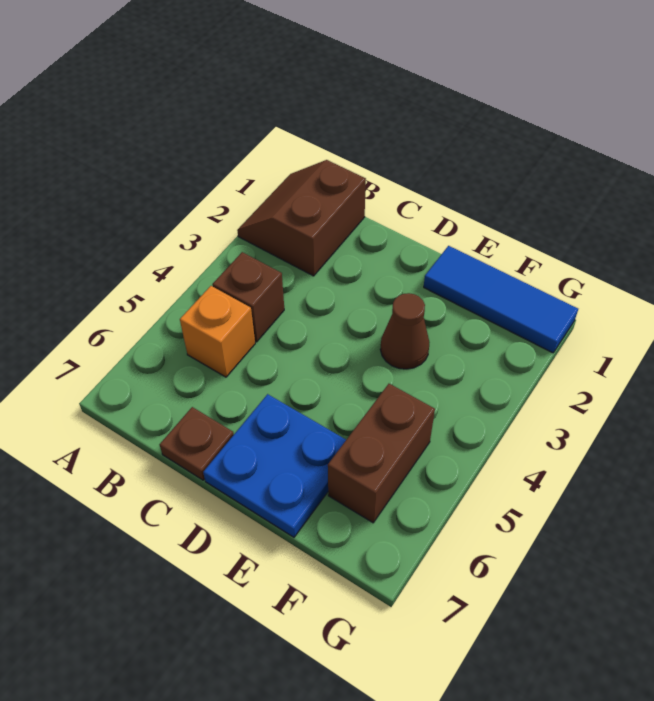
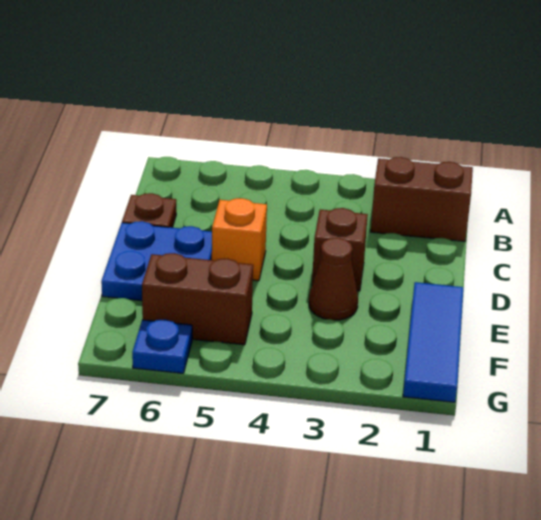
brown brick B4 level 1 -> brown brick D3 level 1
orange brick B5 level 1 -> orange brick D5 level 1
none -> blue plate G6 level 1

